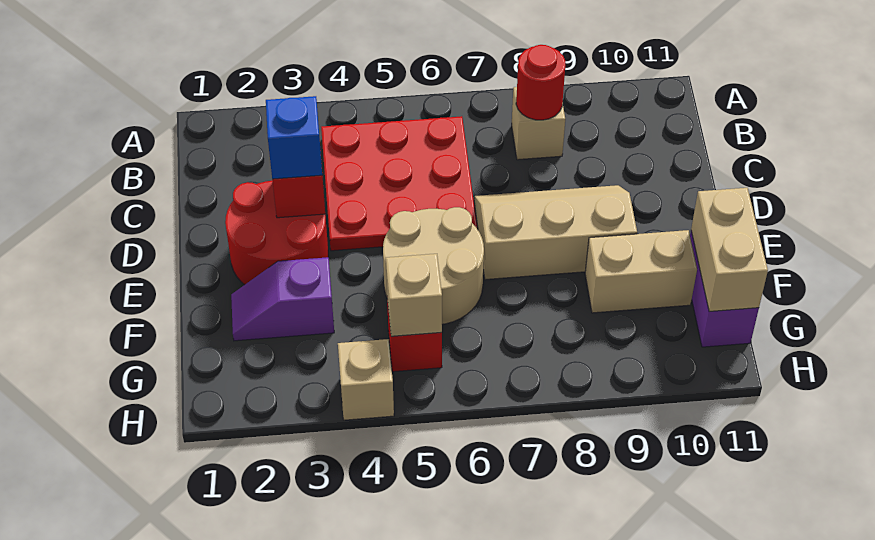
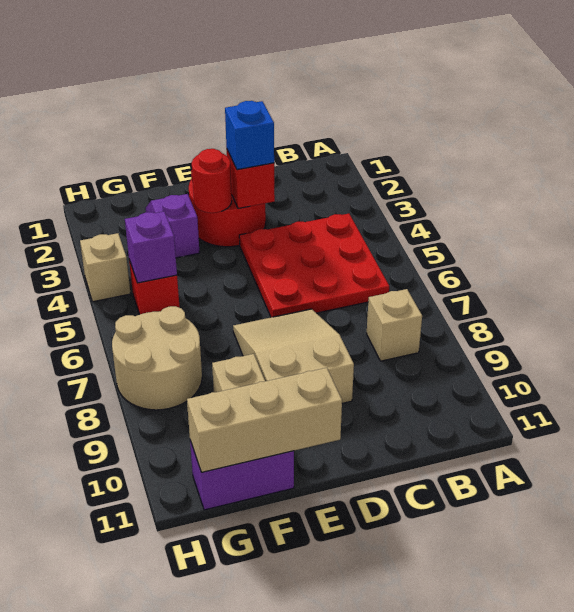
red round brick B8 level 2 -> red round brick E3 level 2
tan slope D7:E9 level 1 top E -> tan slope D7:E9 level 1 top 9
tan round brick E5:F6 level 1 -> tan round brick G7:H8 level 1
tan brick F11:G11 level 2 -> tan brick E11:G11 level 2
tan brick G5 level 2 -> purple brick G5 level 2

